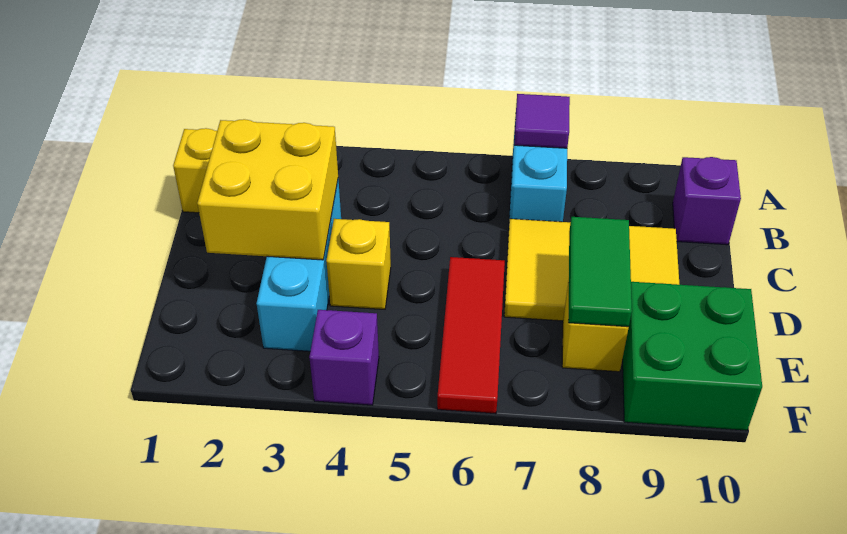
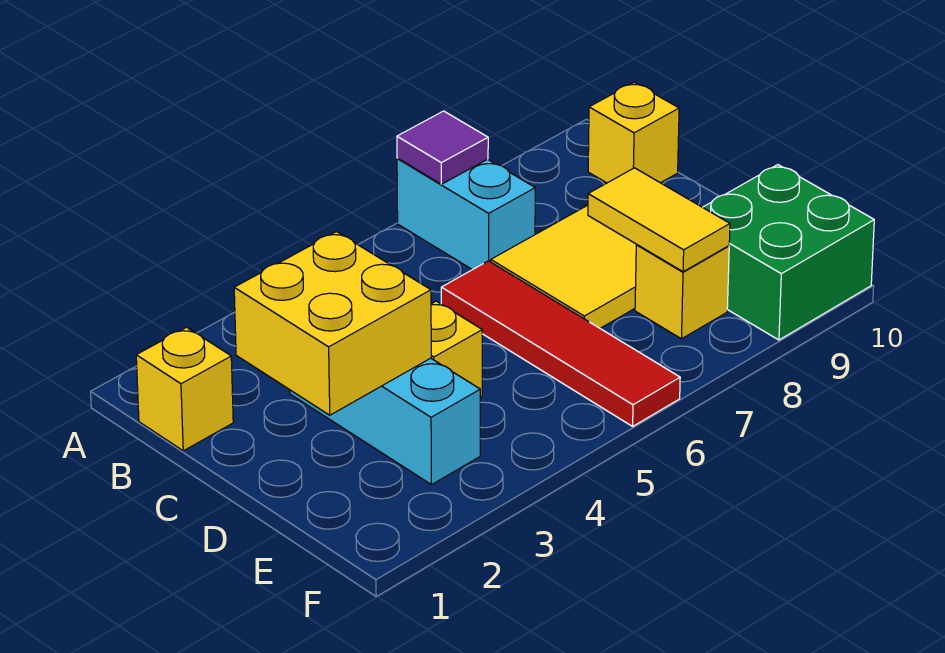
purple brick B10 level 1 -> yellow brick B10 level 1
red tile D6:F6 level 1 -> red tile C6:F6 level 1
green tile D8:E8 level 2 -> yellow tile D8:E8 level 2
purple brick F4 level 1 -> none

